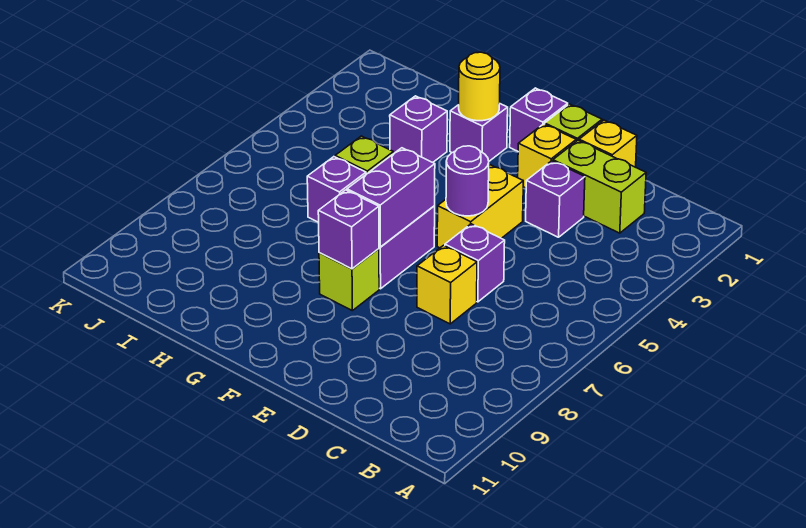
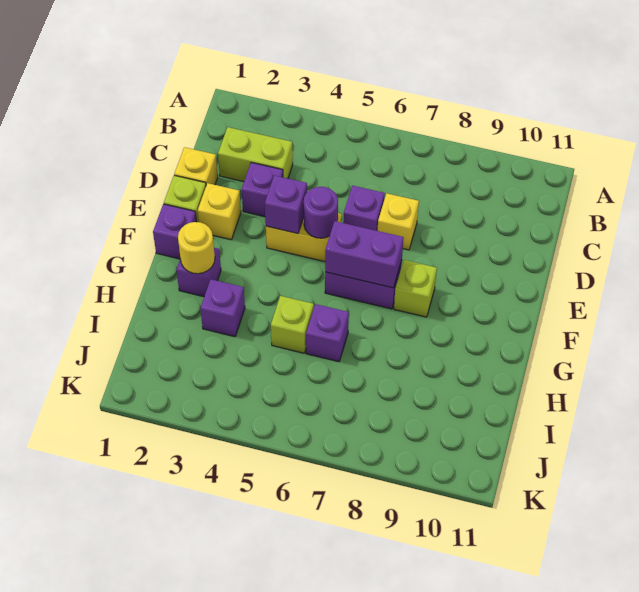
lime brick C2:D2 level 1 -> lime brick C2:C3 level 1
purple brick F8 level 2 -> purple brick E4 level 2

